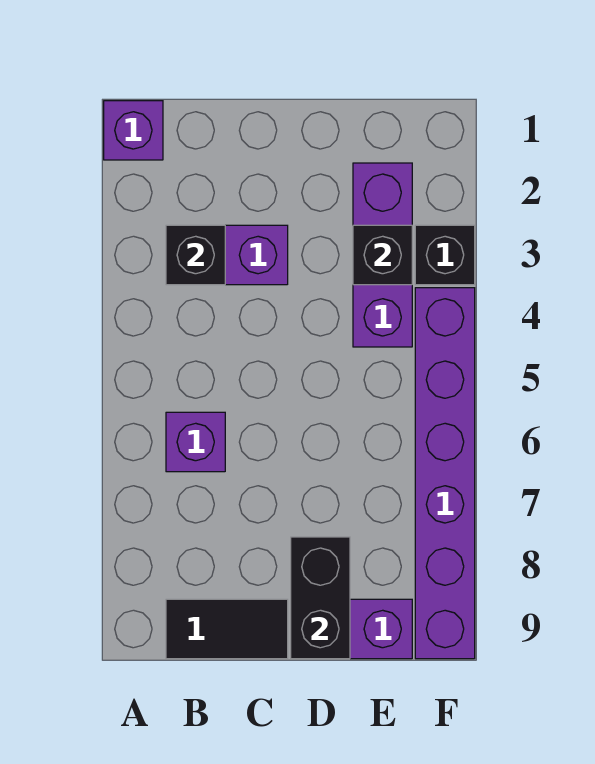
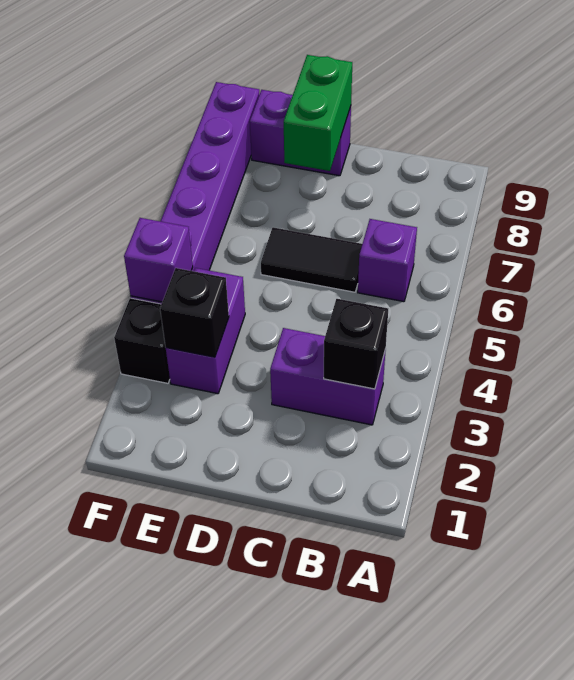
purple brick A1 level 1 -> purple brick F4 level 2
black tile B9:C9 level 1 -> black tile C6:D6 level 1
black brick D8:D9 level 2 -> green brick D8:D9 level 2
purple brick E2:E4 level 1 -> purple brick E3:E4 level 1

